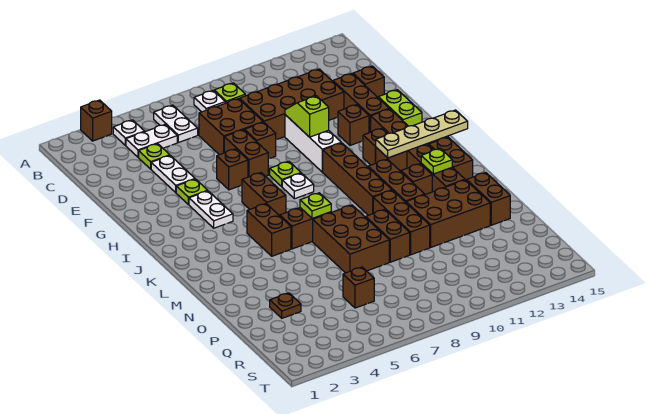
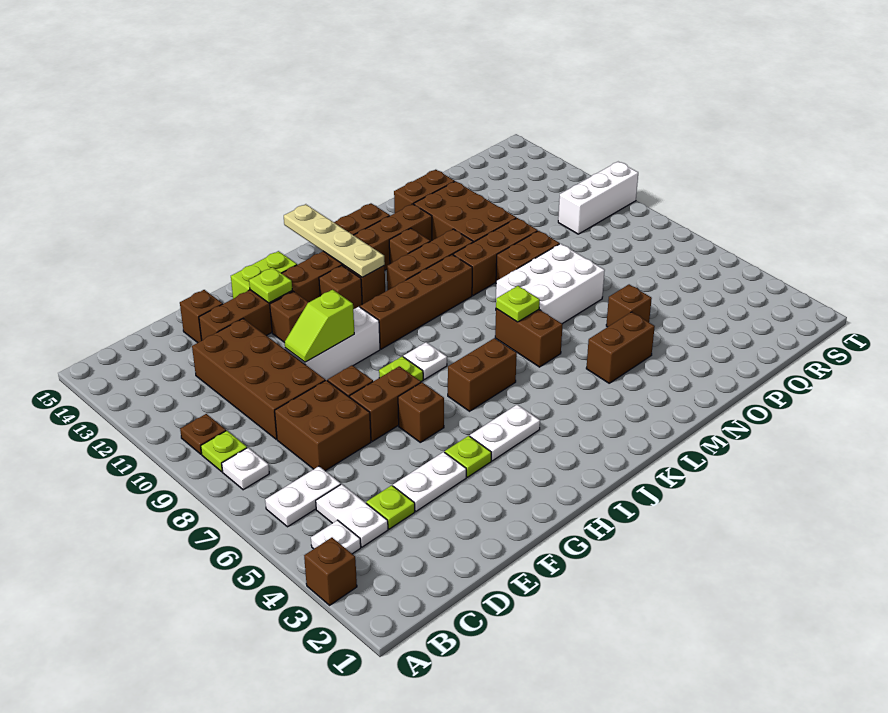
brown brick K5:L5 level 1 -> brown brick M4:N4 level 1
lime plate L13 level 2 -> lime plate G13 level 2
brown brick M7:O8 level 1 -> white brick M7:O8 level 1
brown plate P3 level 1 -> brown plate B10 level 1
brown brick Q6 level 1 -> brown brick O5 level 1
none -> white brick R10:T10 level 1

